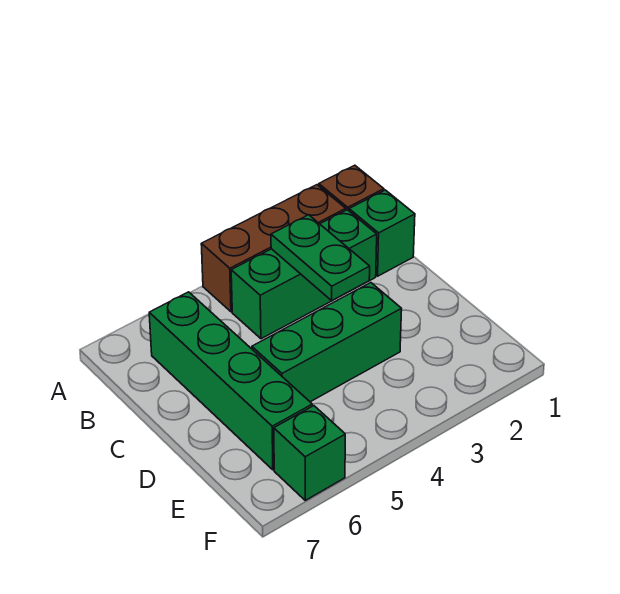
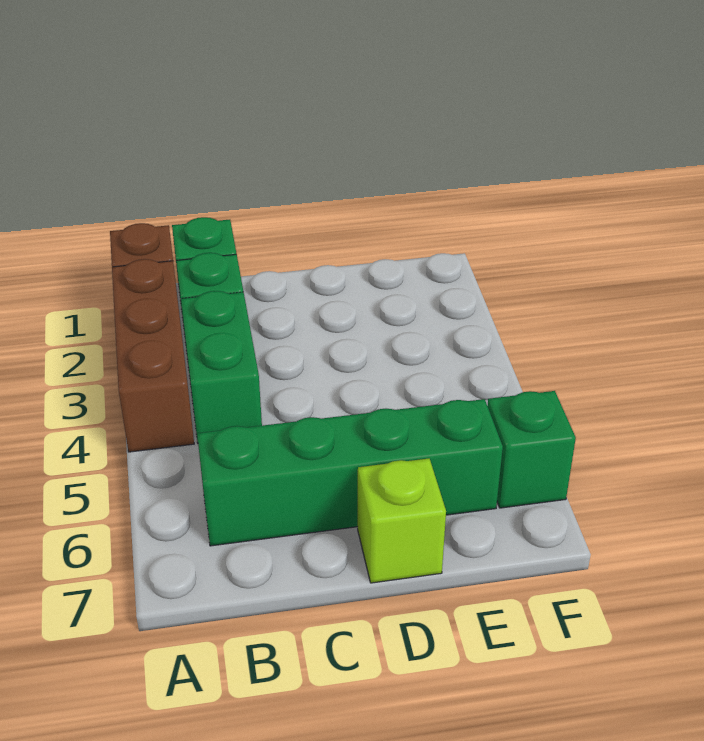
green plate B3:C3 level 2 -> none
green brick D3:D5 level 1 -> none
none -> lime brick D7 level 1

